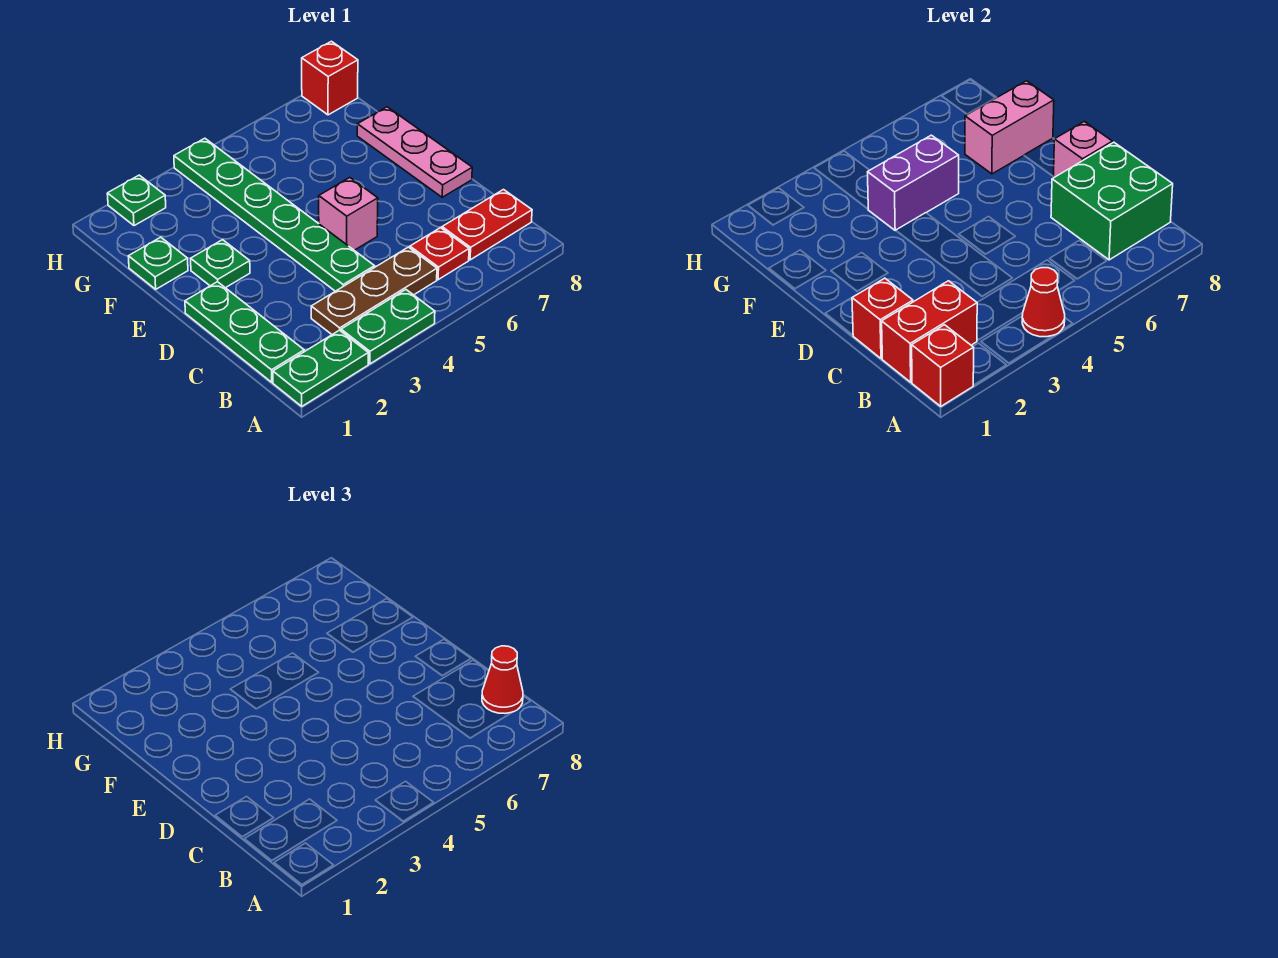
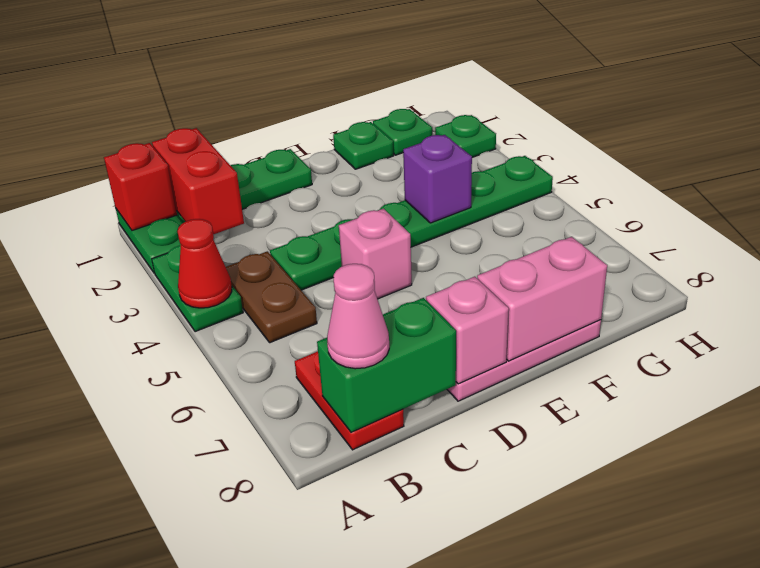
brown plate B3:B5 level 1 -> brown plate B4:B5 level 1
red plate B6 level 1 -> none
green brick B7:C8 level 2 -> green brick B8:C8 level 2
red cone B8 level 3 -> pink cone B8 level 3
red brick C1 level 2 -> none
green plate E2 level 1 -> green plate G1 level 1
purple brick F4:F5 level 2 -> purple brick F4 level 2
pink brick F7:F8 level 2 -> pink brick E8:F8 level 2
red brick H8 level 1 -> none

